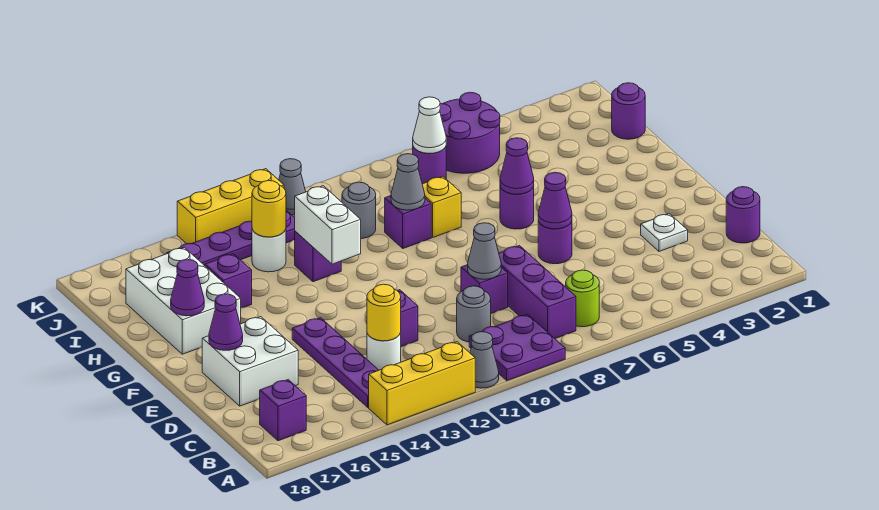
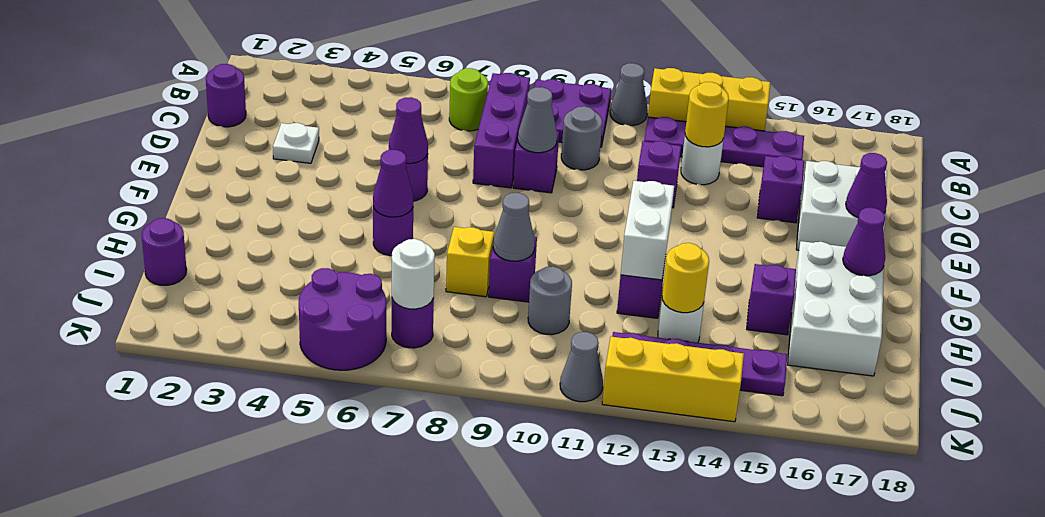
purple plate B14:E14 level 1 -> purple plate B12:B15 level 1
purple brick B17 level 1 -> purple brick D15 level 1
white cone J7 level 2 -> white round brick J7 level 2

